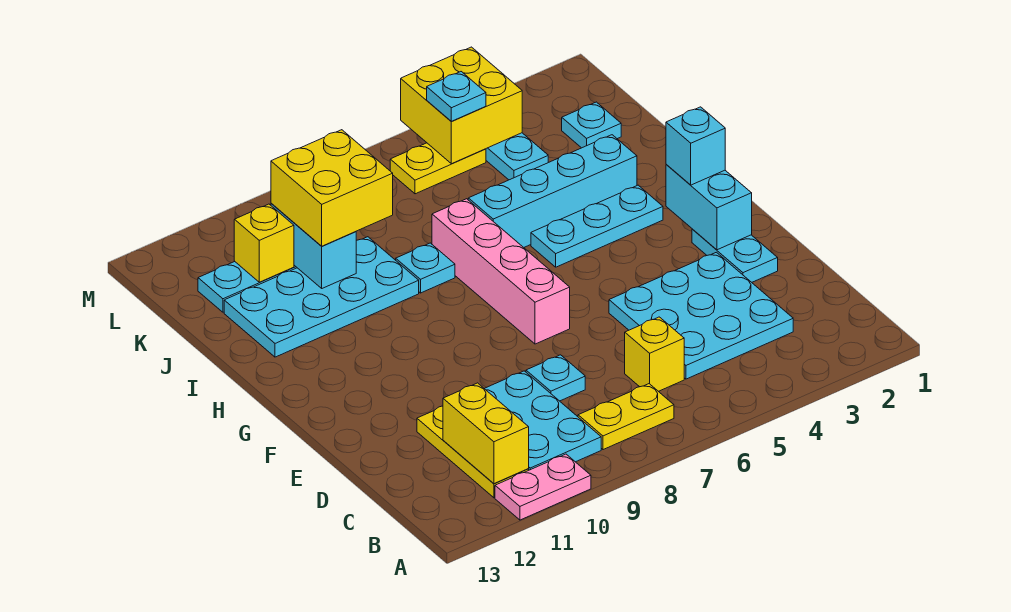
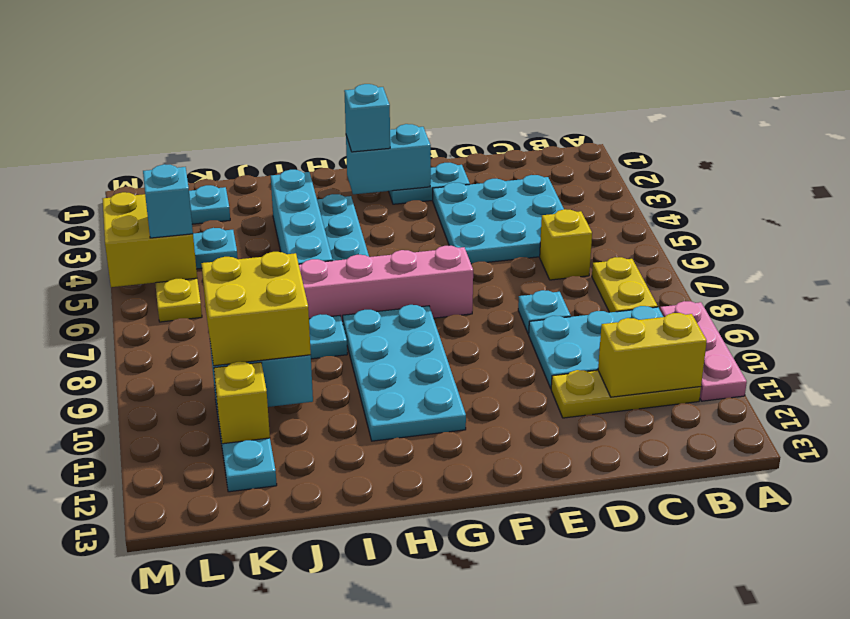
pink plate A10:A11 level 1 -> pink plate A9:A11 level 1
cyan plate I9:J12 level 1 -> cyan plate G8:H11 level 1
cyan plate L5 level 3 -> cyan brick L5 level 3

